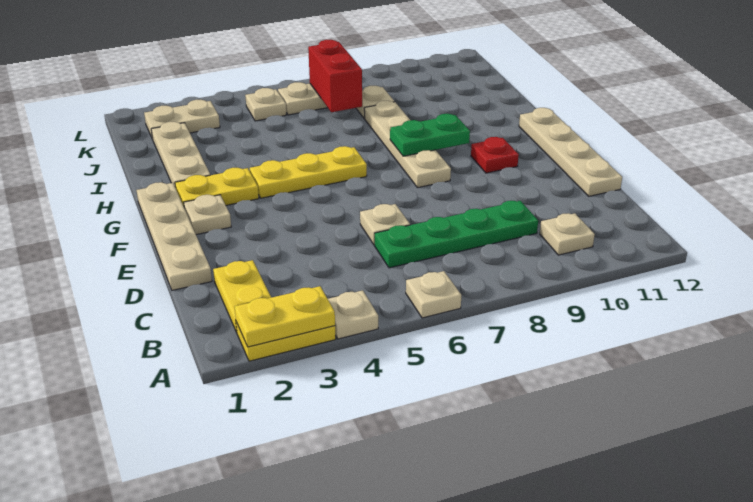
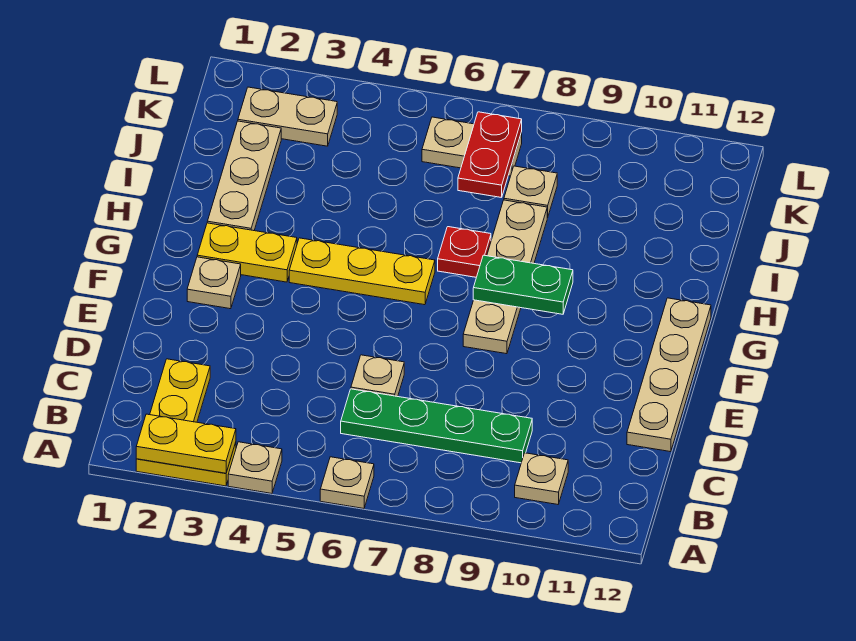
tan plate D1:G1 level 1 -> none
red plate F10 level 1 -> red plate H7 level 1
red brick J7:K7 level 2 -> red plate J7:K7 level 2
tan plate K5 level 1 -> none

